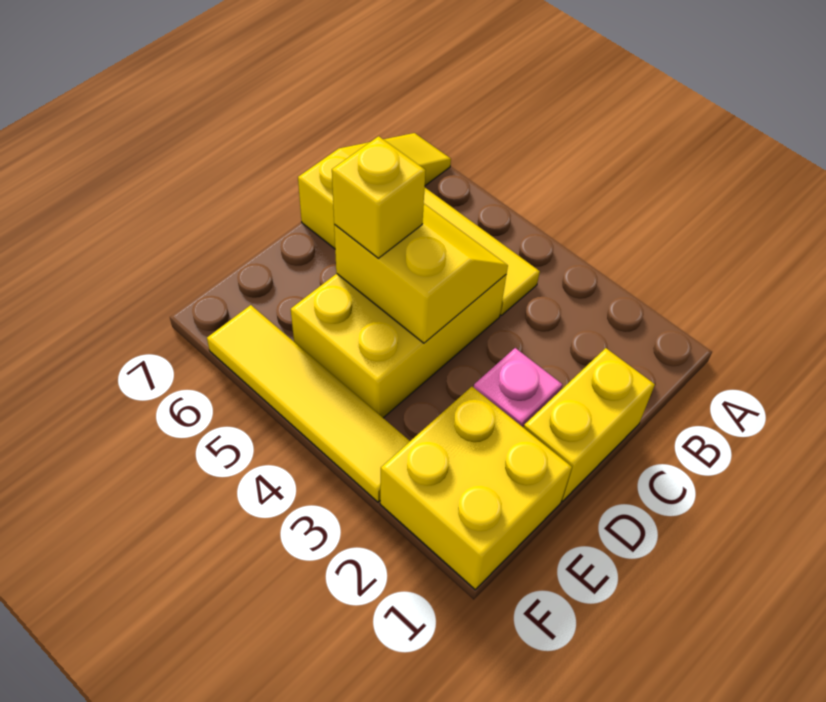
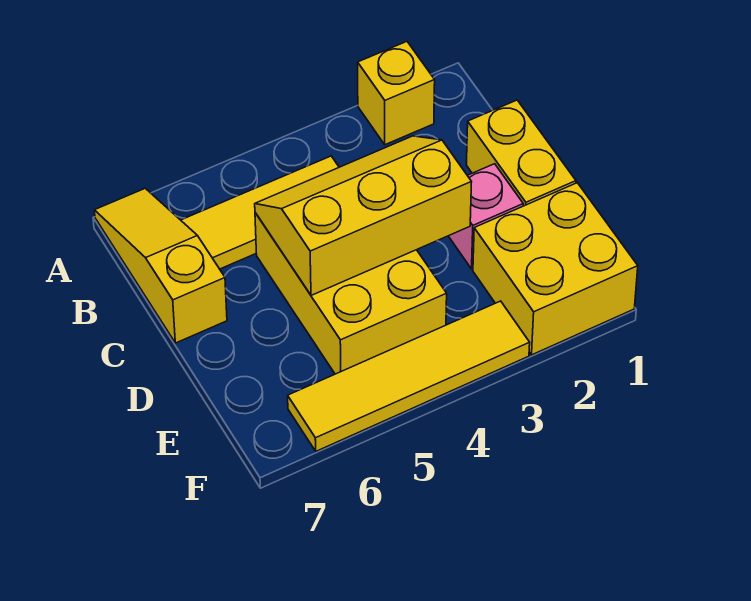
yellow slope C4:D5 level 2 top D -> yellow slope C3:D5 level 2 top D
yellow brick D5 level 3 -> yellow brick A2 level 1

